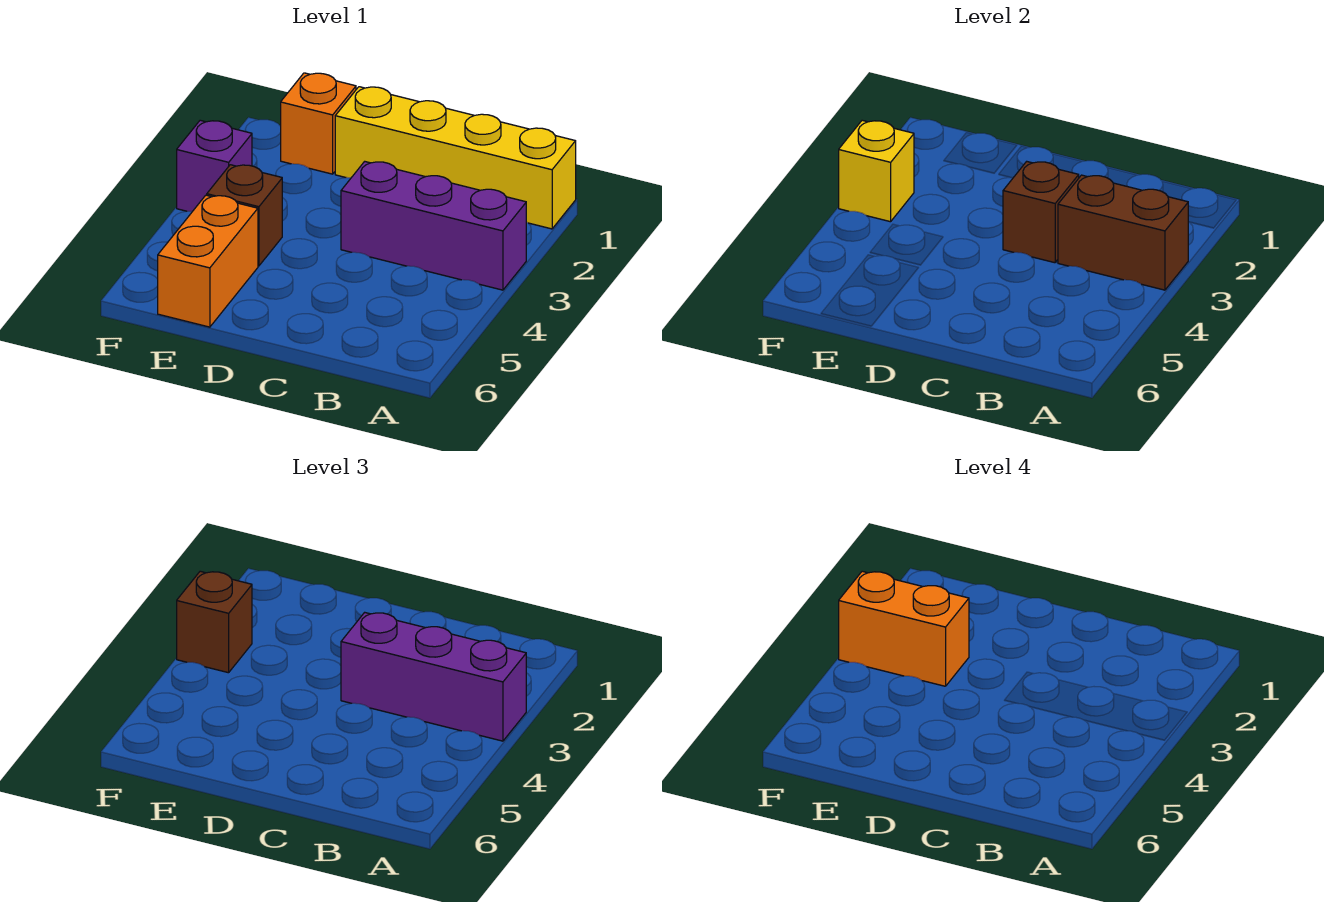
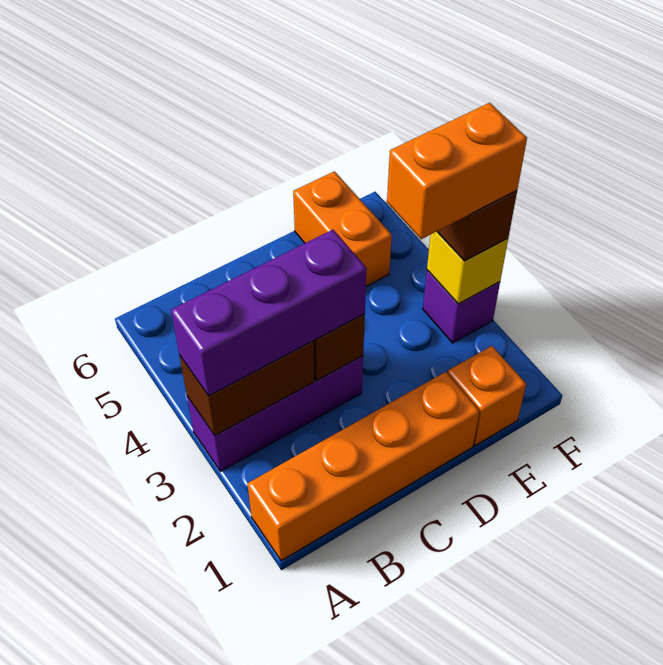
yellow brick A1:D1 level 1 -> orange brick A1:D1 level 1
brown brick E4 level 1 -> none

